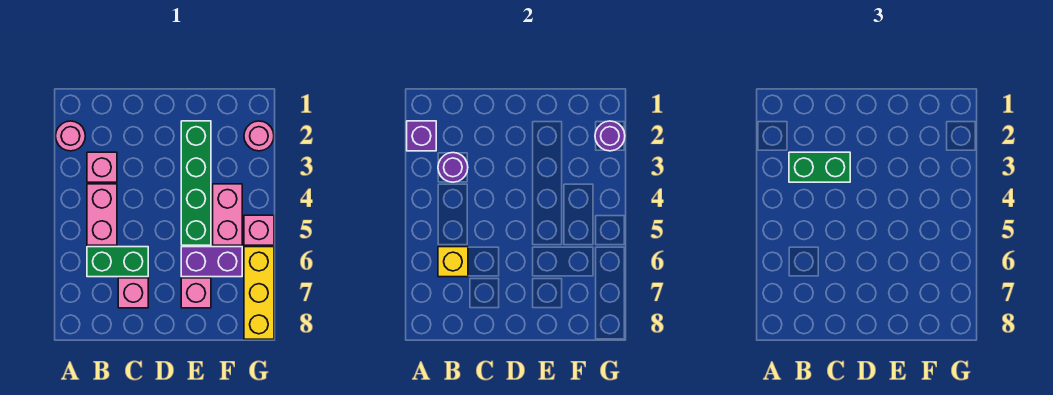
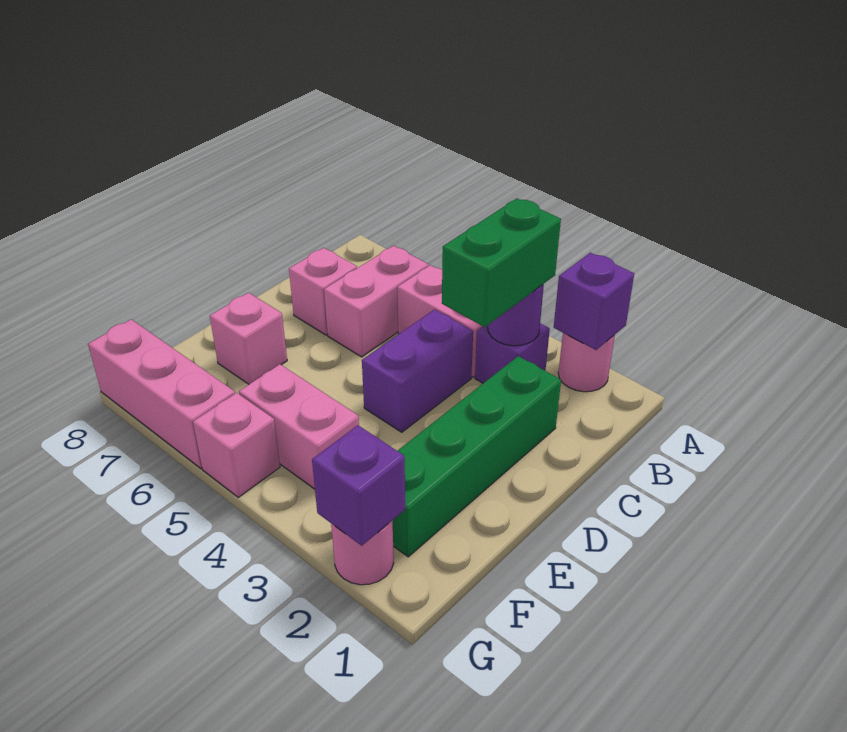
pink brick B3 level 1 -> purple brick B3 level 1
green brick B6:C6 level 1 -> pink brick B6:C6 level 1
yellow brick B6 level 2 -> none
green brick E2:E5 level 1 -> green brick C2:F2 level 1
purple brick E6:F6 level 1 -> purple brick C4:D4 level 1
purple round brick G2 level 2 -> purple brick G2 level 2
yellow brick G6:G8 level 1 -> pink brick G6:G8 level 1

